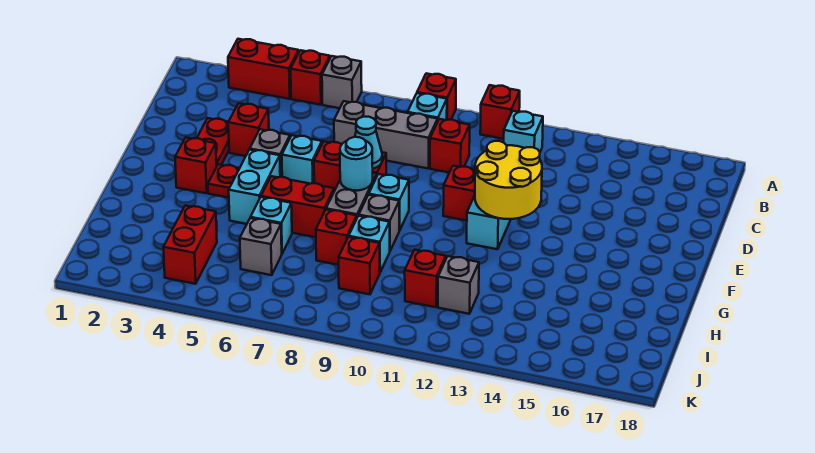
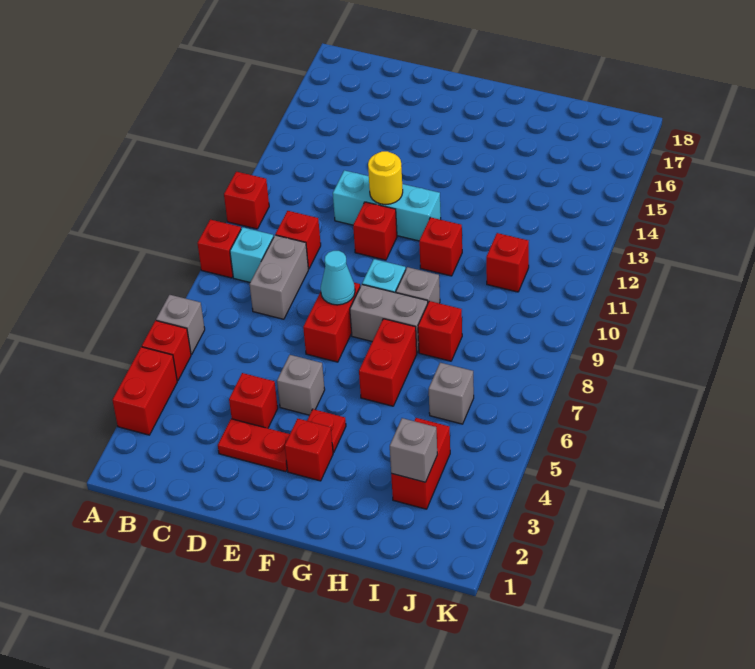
cyan brick B12 level 1 -> none
grey brick C7:C9 level 1 -> grey brick C8:C9 level 1
cyan brick E6 level 1 -> none
yellow round brick E12:F13 level 2 -> yellow round brick E12 level 2
cyan brick F5:G5 level 1 -> none
cyan round brick F8 level 2 -> none
cyan brick H6 level 1 -> none
cyan brick H9 level 1 -> none
red brick I4:J4 level 1 -> red brick I3:I4 level 1
red brick I9 level 1 -> red brick G11 level 1
grey brick I12 level 1 -> grey brick I3 level 2

